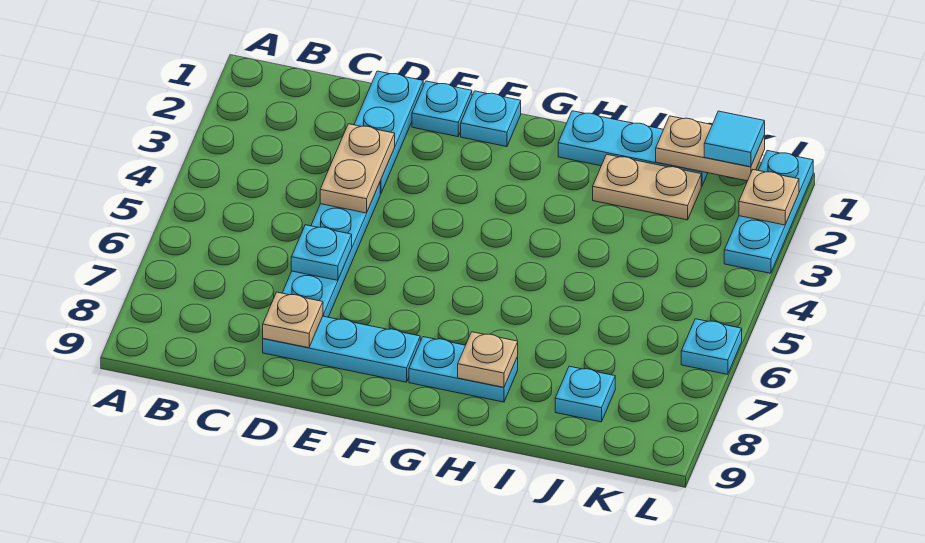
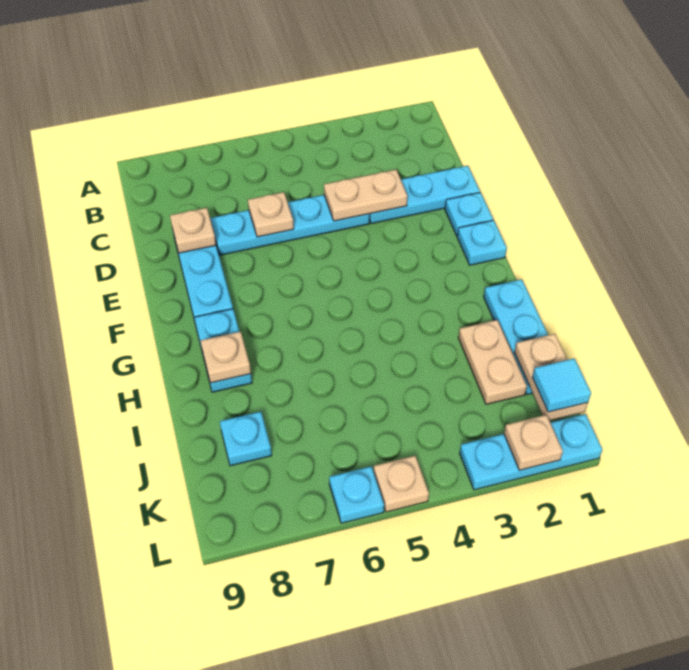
cyan plate D6 level 2 -> tan plate D6 level 2
none -> tan plate L5 level 1

